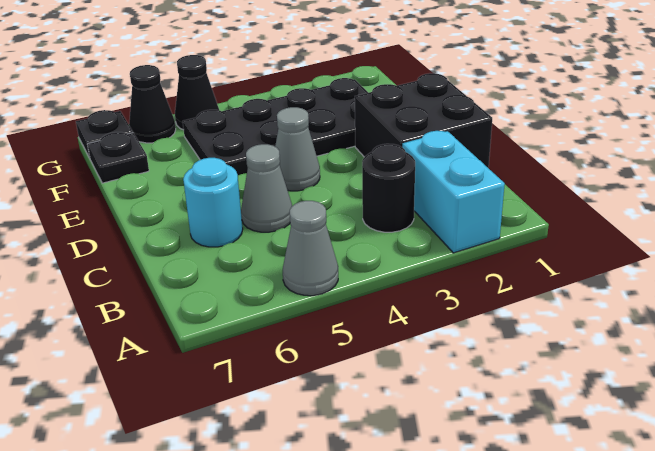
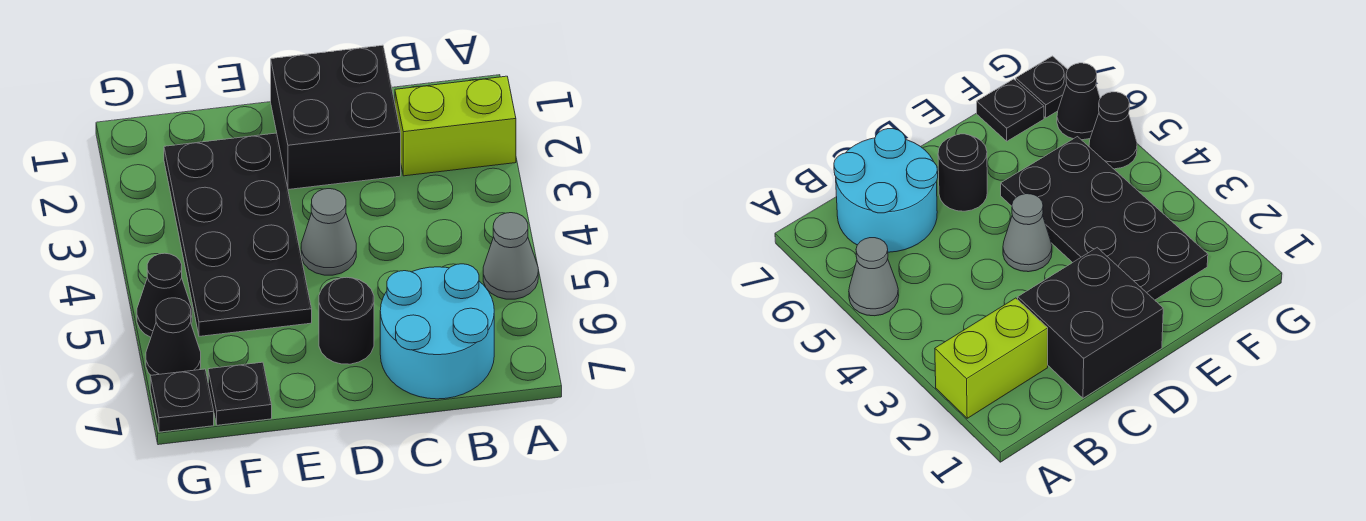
cyan brick A2:B2 level 1 -> lime brick A2:B2 level 1
black round brick B3 level 1 -> black round brick D6 level 1
grey cone C5 level 1 -> none
cyan round brick C6 level 1 -> cyan round brick B6:C7 level 1

